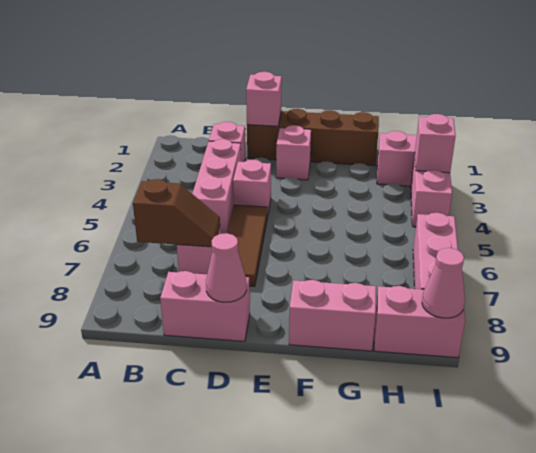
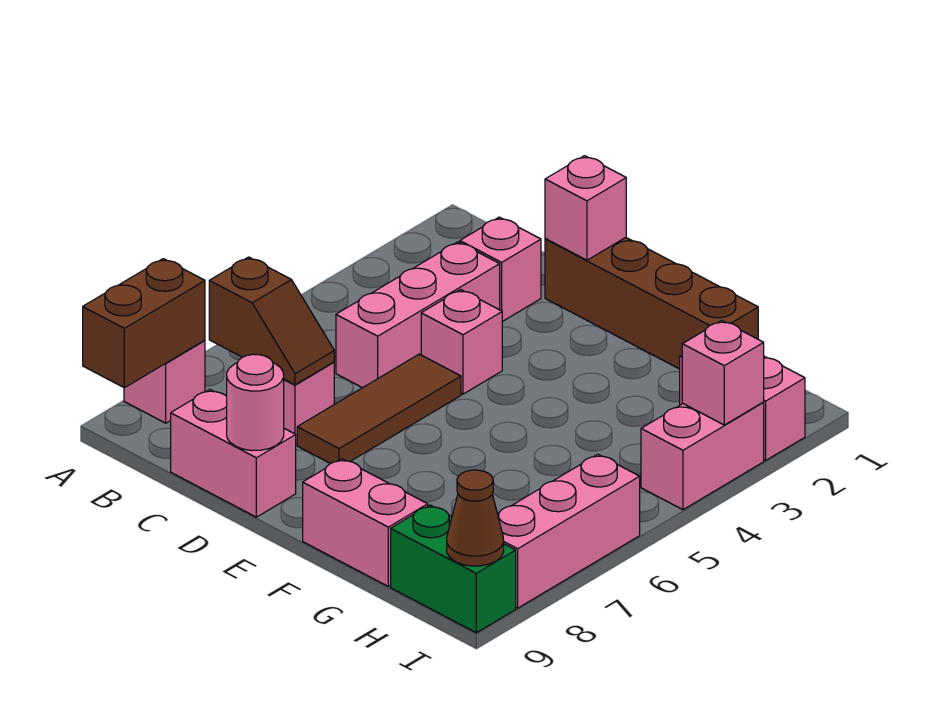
none -> brown brick A8:A9 level 2
pink cone D9 level 2 -> pink round brick D9 level 2
pink brick E2 level 1 -> pink brick A8 level 1
pink brick H9:I9 level 1 -> green brick H9:I9 level 1
pink cone I9 level 2 -> brown cone I9 level 2

